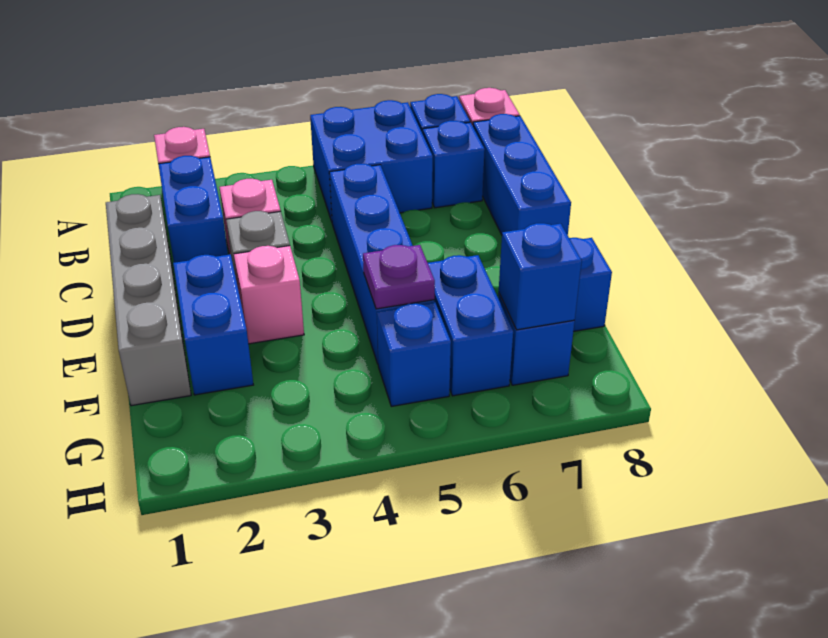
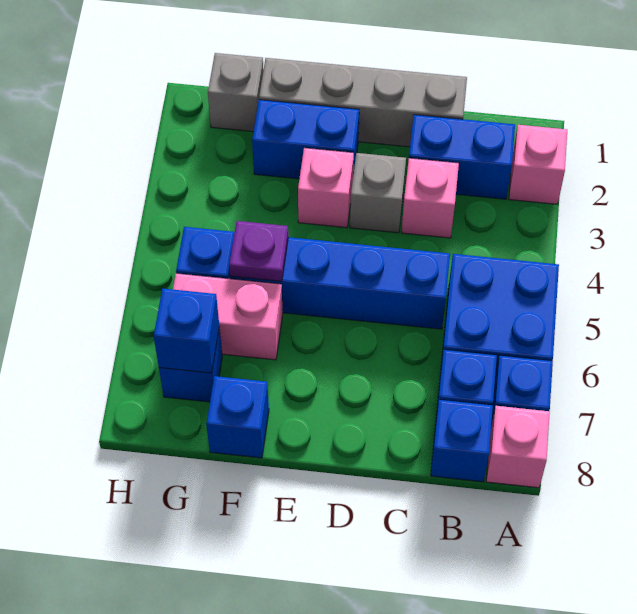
blue brick B8:D8 level 1 -> blue brick B8 level 1
blue brick F6:G6 level 1 -> pink brick F6:G6 level 1
none -> grey brick G1 level 1

